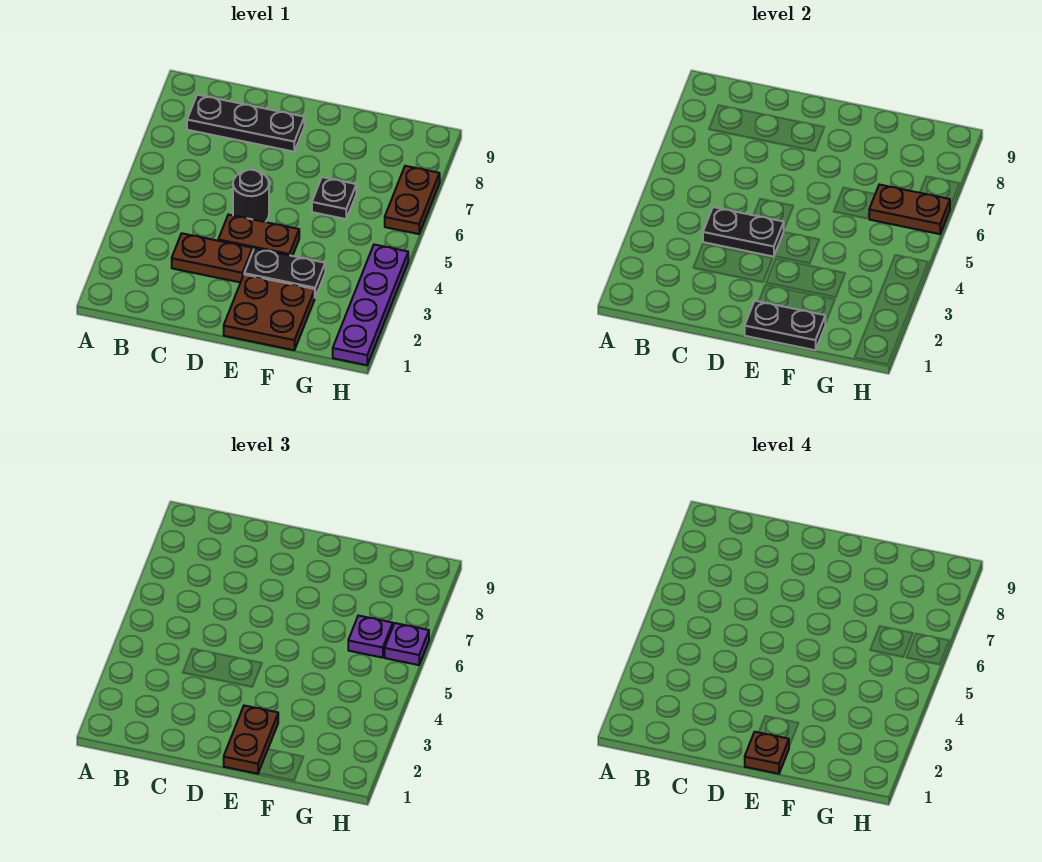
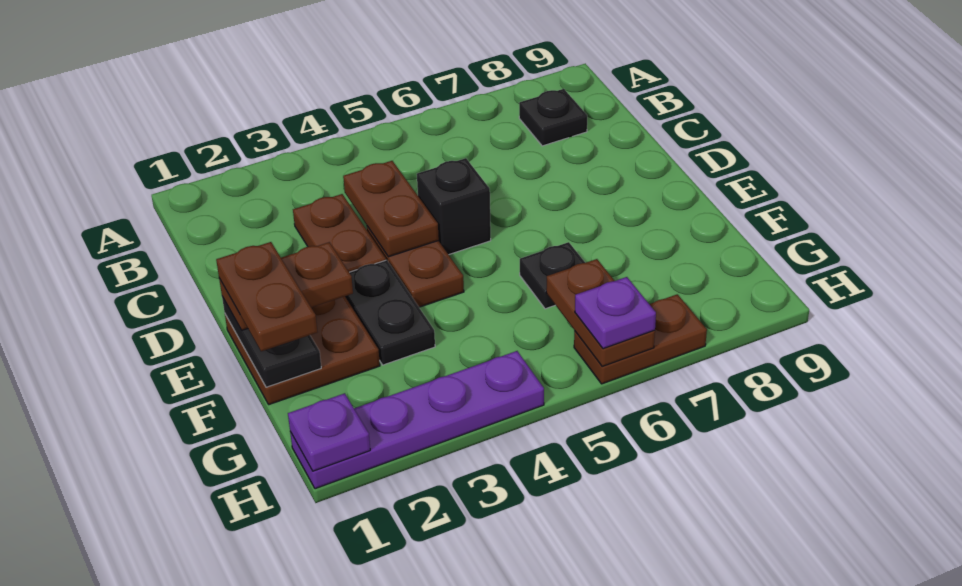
black plate B8:D8 level 1 -> black plate B8 level 1
black plate C4:D4 level 2 -> brown plate C4:D4 level 2
black round brick D5 level 1 -> black brick D5 level 1
brown plate E1 level 4 -> brown plate E1:F1 level 4
purple plate G6 level 3 -> purple plate H1 level 2

